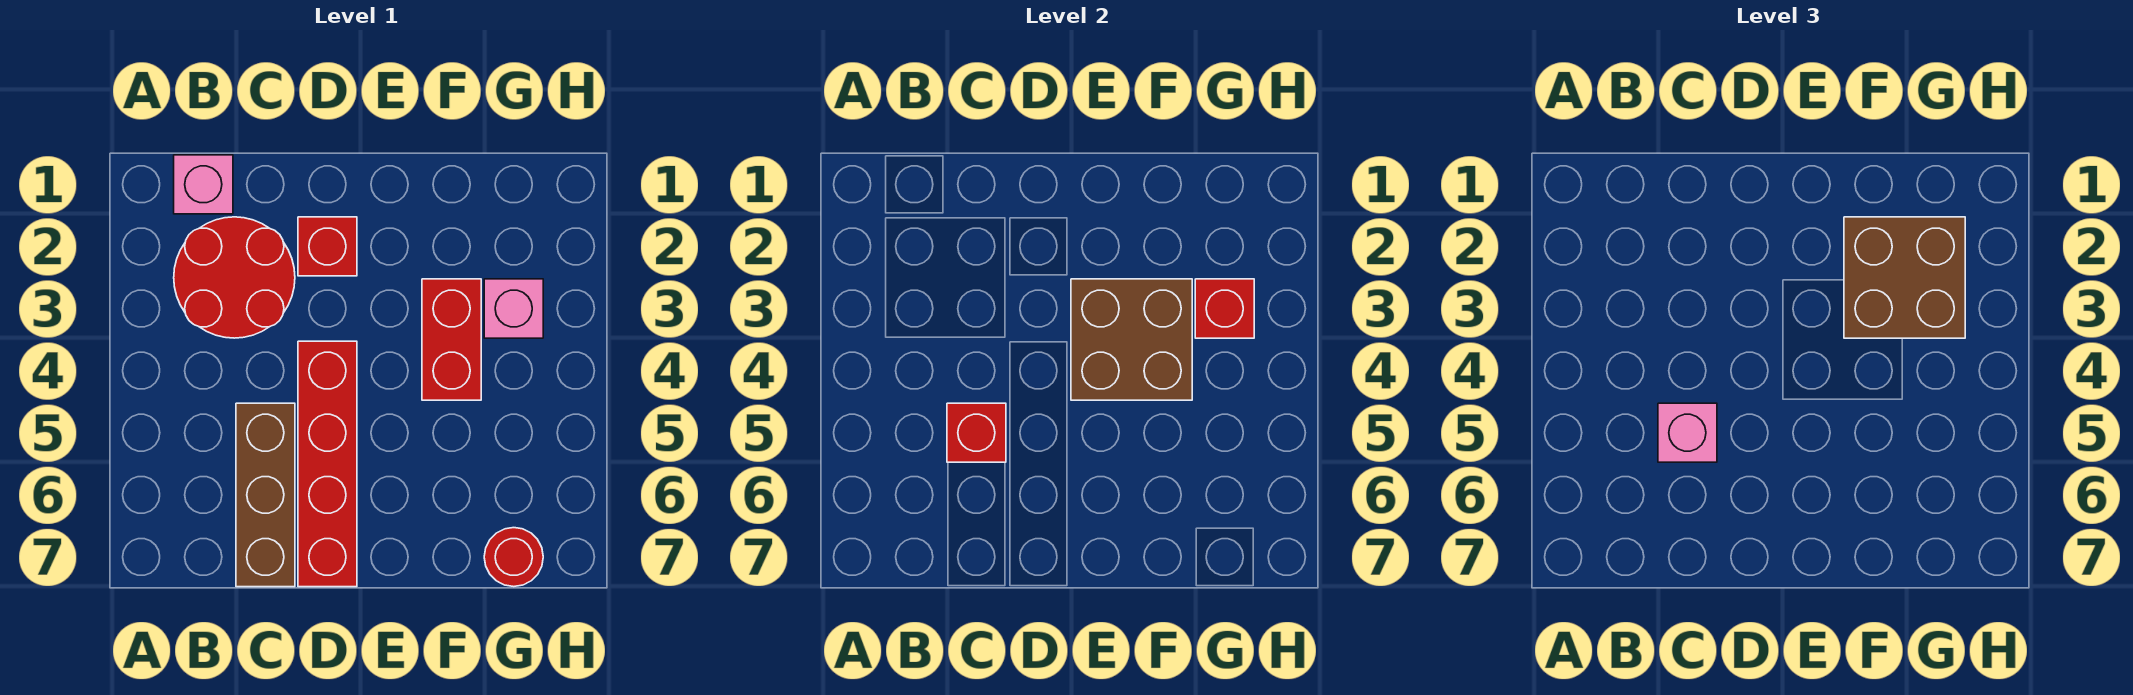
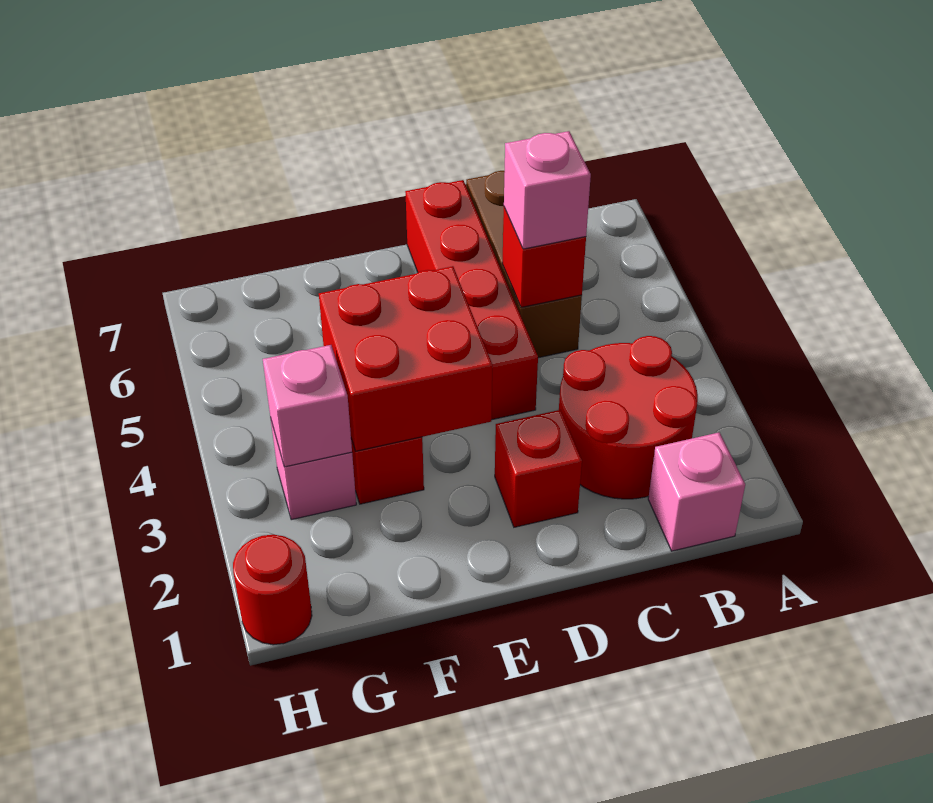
brown brick E3:F4 level 2 -> red brick E3:F4 level 2
brown brick F2:G3 level 3 -> none
red brick G3 level 2 -> pink brick G3 level 2
red round brick G7 level 1 -> red round brick H1 level 1

